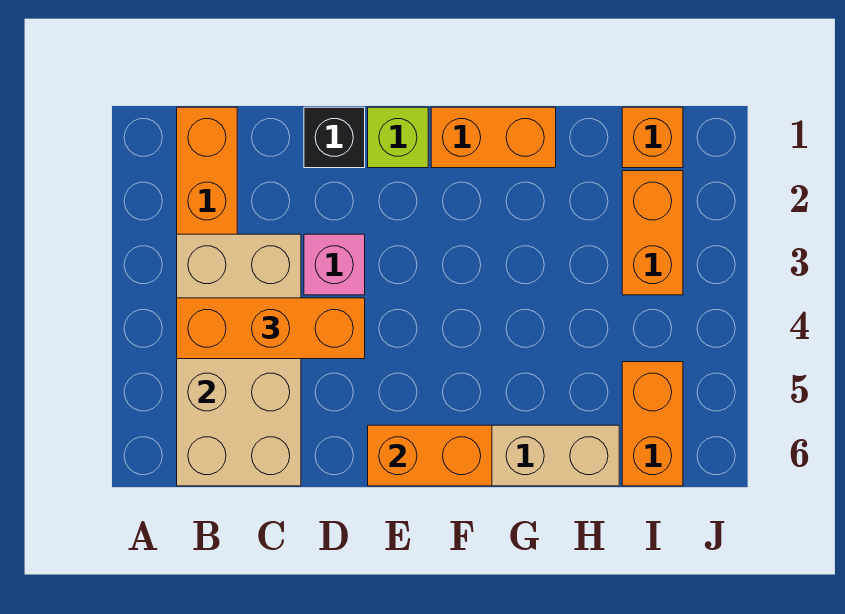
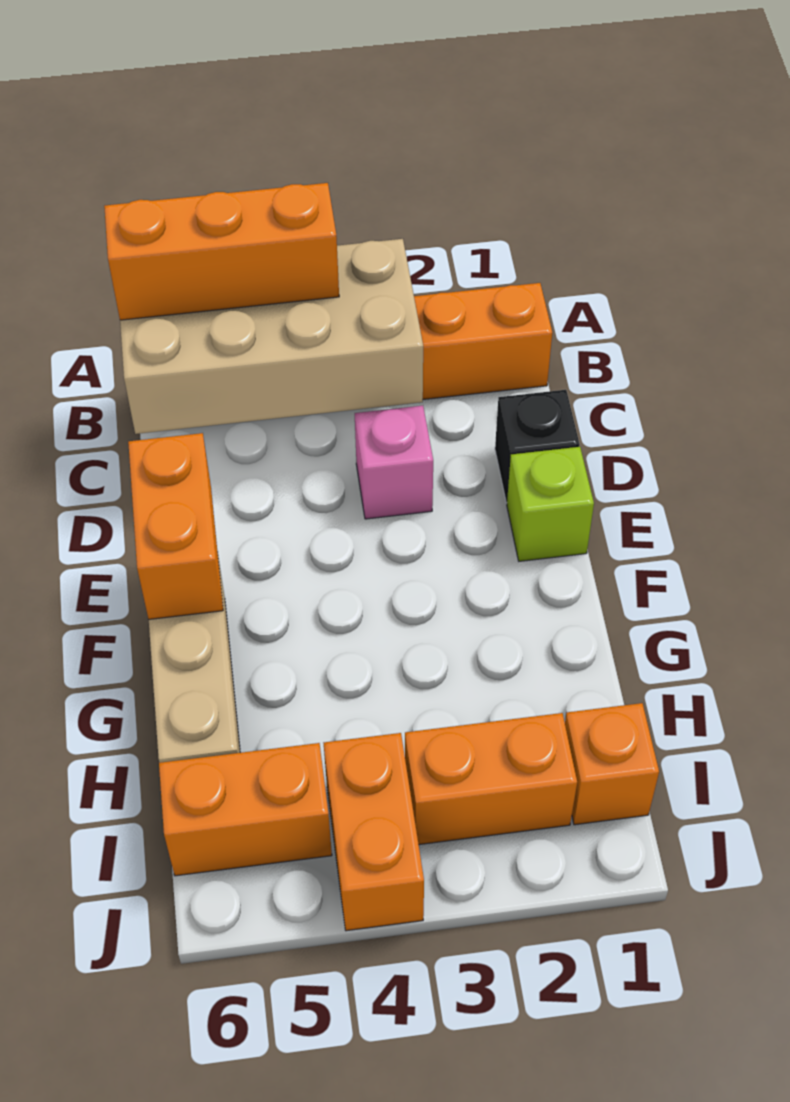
orange brick B4:D4 level 3 -> orange brick B4:B6 level 3
orange brick F1:G1 level 1 -> orange brick I4:J4 level 1

